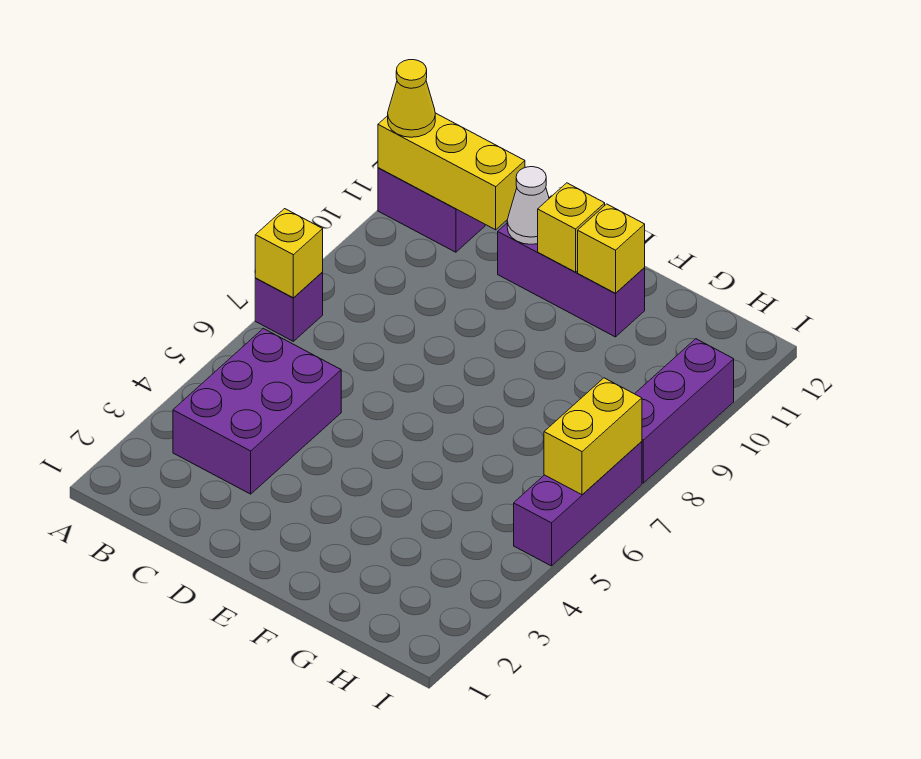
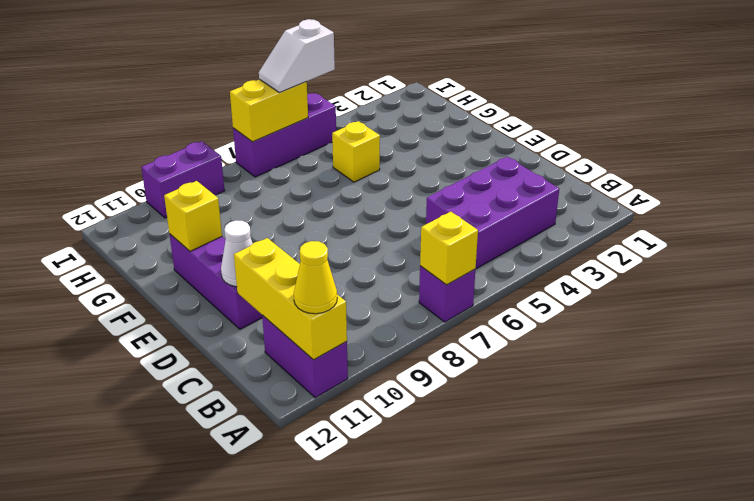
yellow brick E11 level 2 -> yellow brick G5 level 1
none -> white slope I5:I6 level 3 top 5
purple brick I8:I10 level 1 -> purple brick I9:I10 level 1

